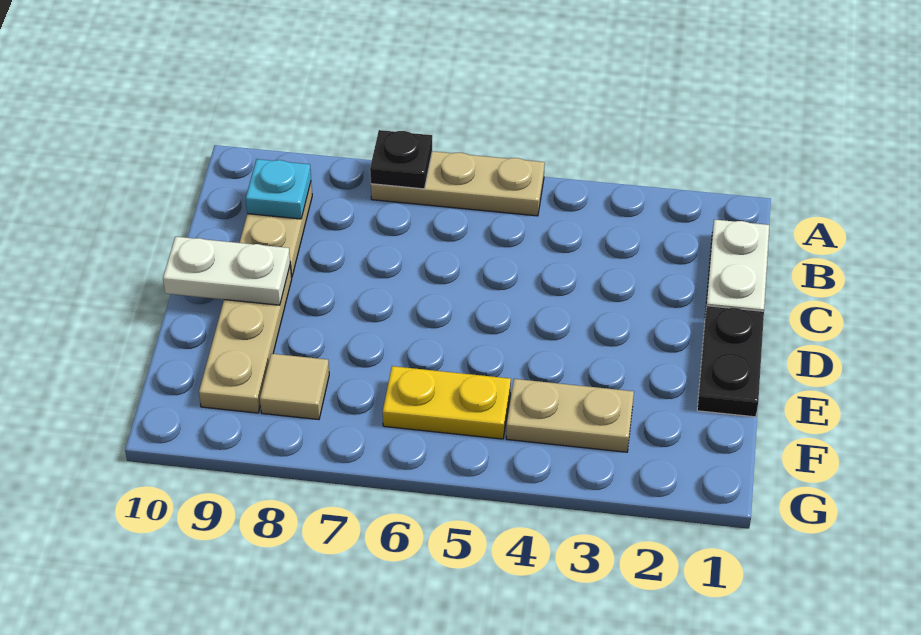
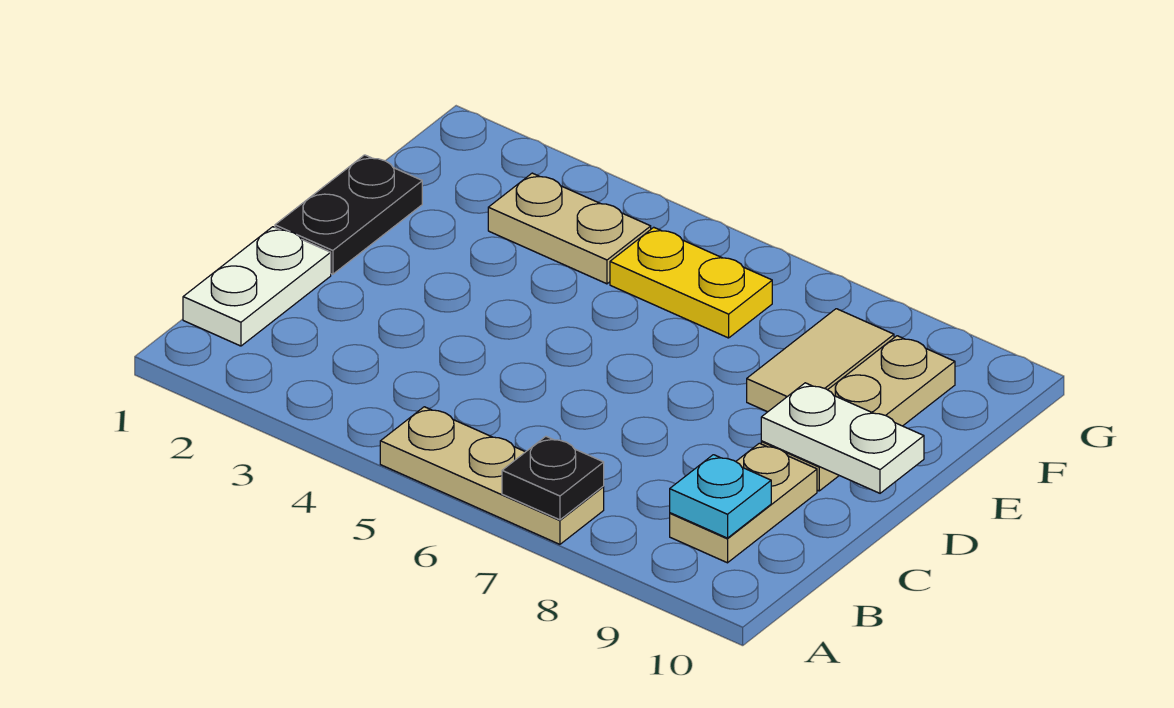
tan tile F8 level 1 -> tan tile E8:F8 level 1

